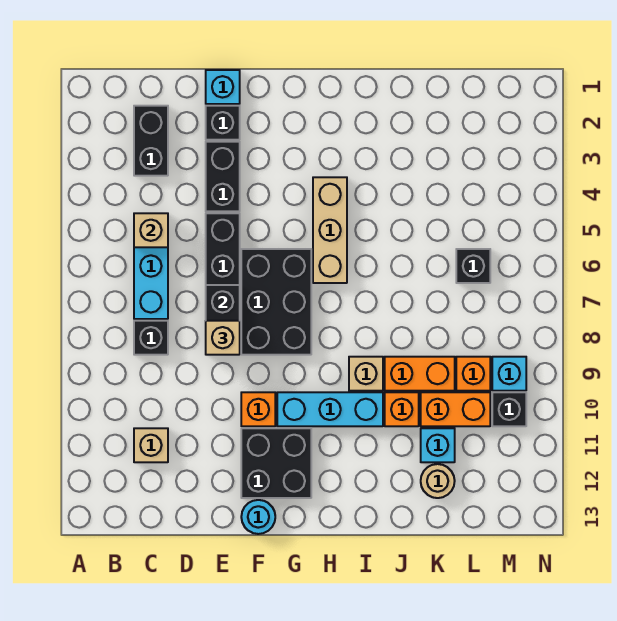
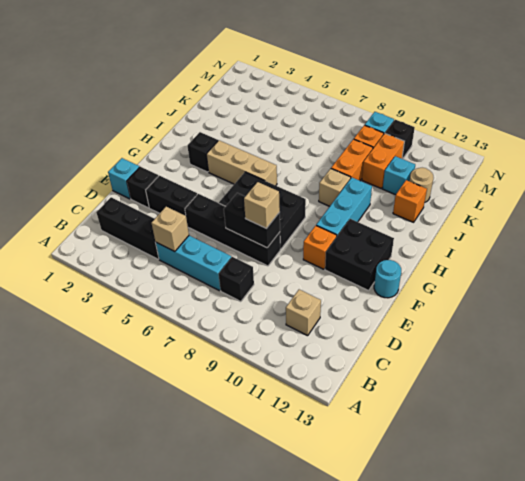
black brick C2:C3 level 1 -> black brick C2:C4 level 1
orange brick J10 level 1 -> orange brick J12 level 1
black brick L6 level 1 -> black brick H3 level 1

